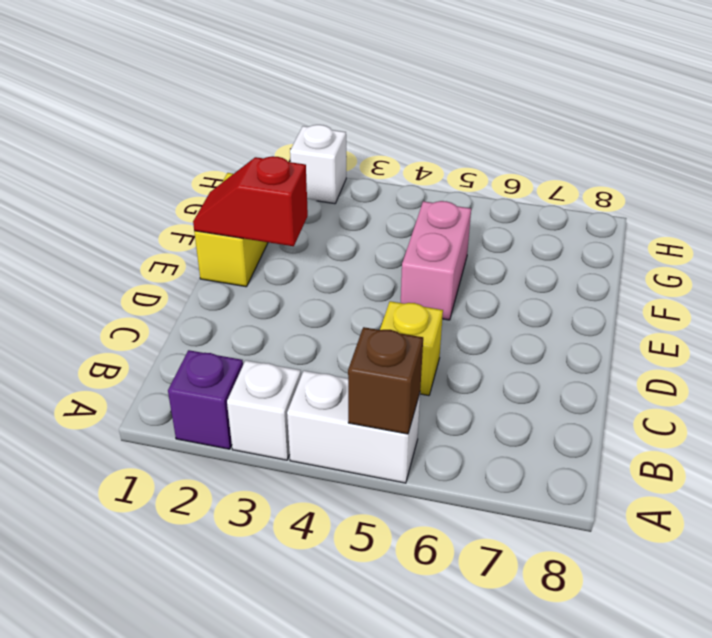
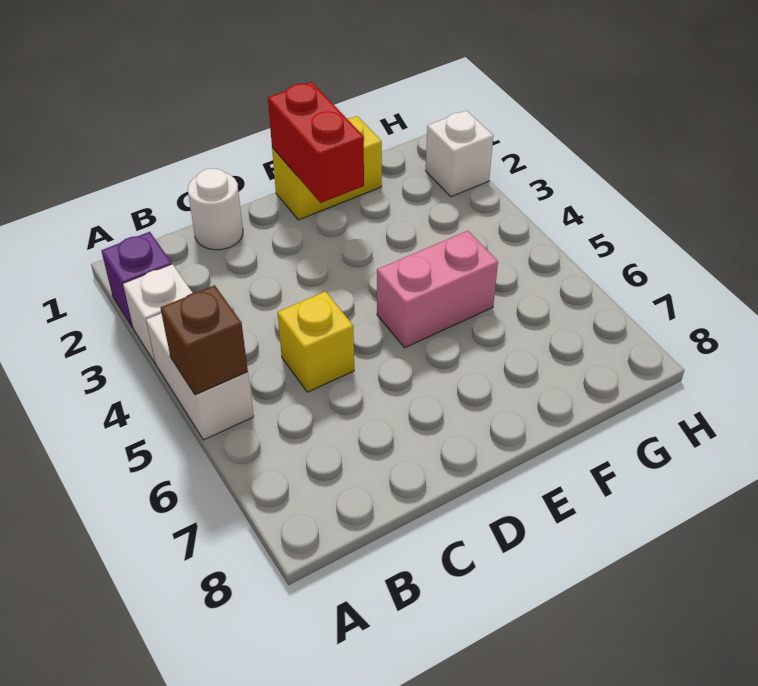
none -> white round brick C1 level 1
red slope E1:E2 level 2 top 2 -> red brick E1:E2 level 2

